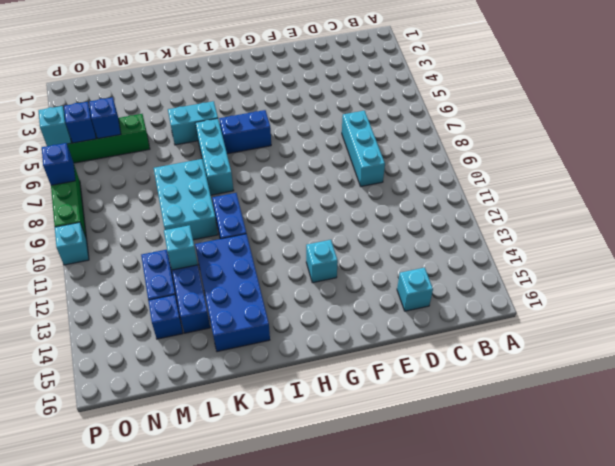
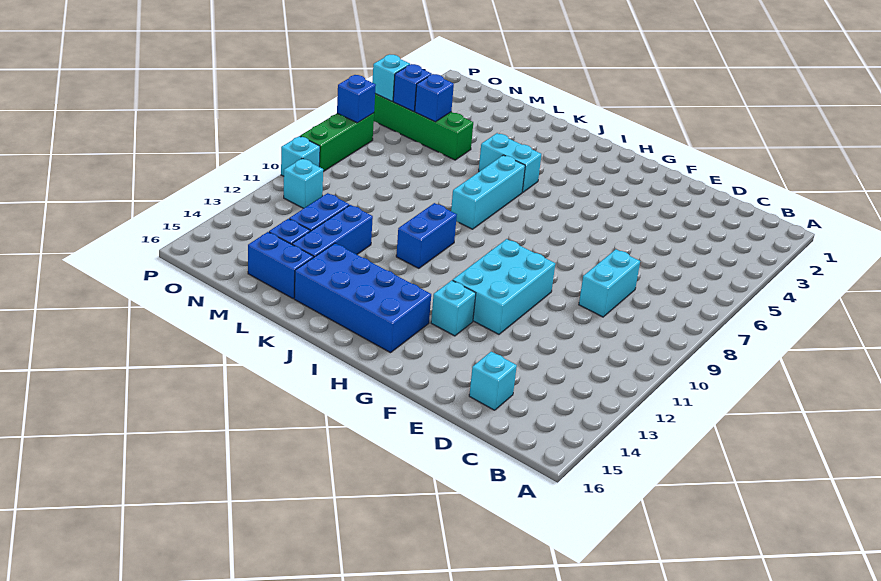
cyan brick D7:D9 level 1 -> cyan brick D8:D9 level 1
blue brick H6:I6 level 1 -> blue brick L15:M15 level 1
blue brick J12:K15 level 1 -> blue brick H14:K15 level 1
cyan brick K8:L10 level 1 -> cyan brick F10:G12 level 1
cyan brick L12 level 2 -> cyan brick O11 level 1

